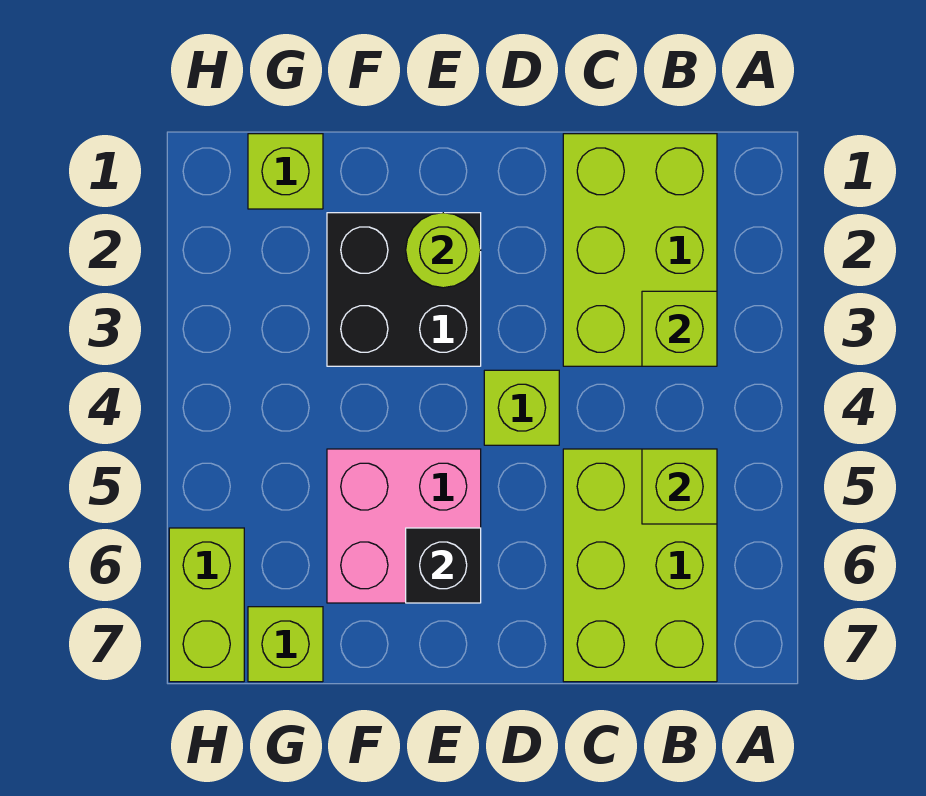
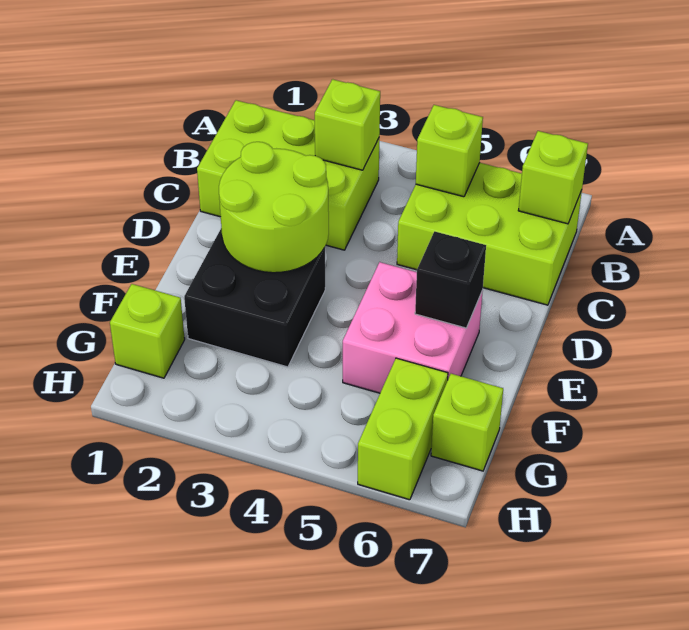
lime brick D4 level 1 -> lime brick B7 level 2
lime round brick E2 level 2 -> lime round brick D2:E3 level 2
lime brick H6:H7 level 1 -> lime brick G6:H6 level 1

